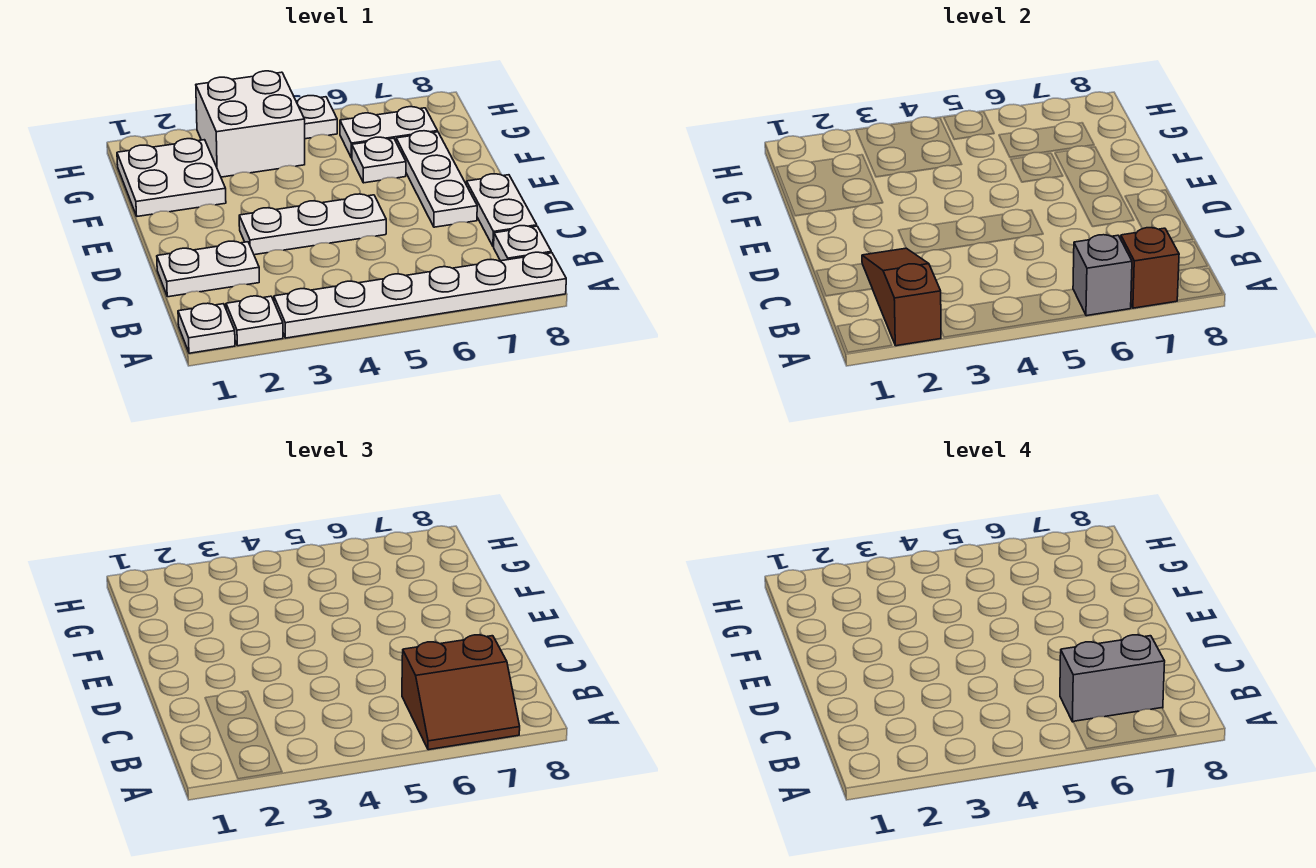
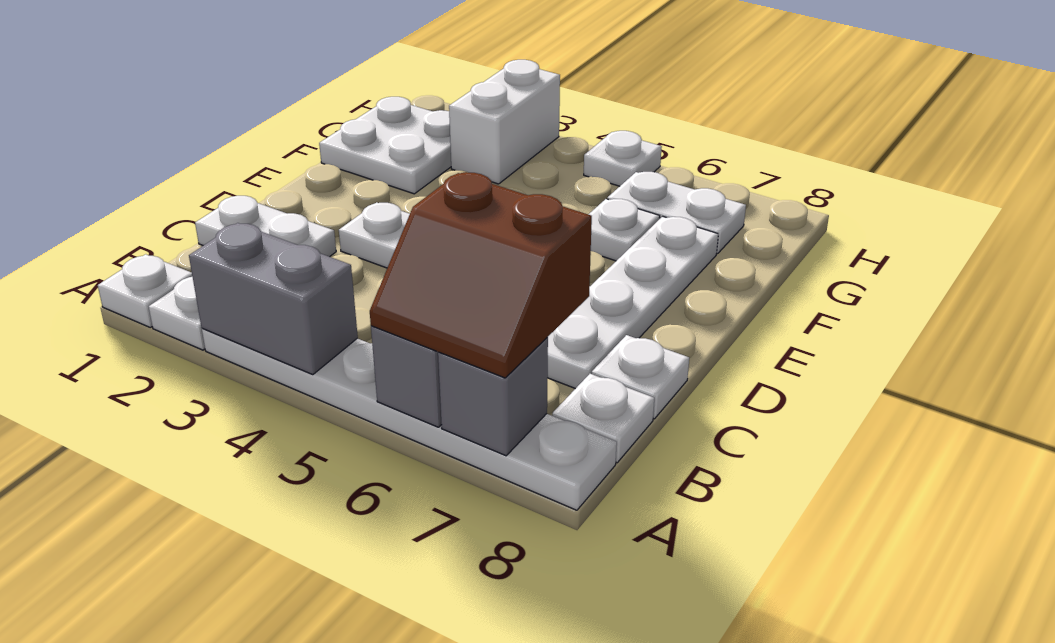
brown slope A2:C2 level 2 top A -> none
brown brick A7 level 2 -> grey brick A7 level 2
grey brick B6:B7 level 4 -> grey brick A3:A4 level 2
white plate C8:D8 level 1 -> white plate C8 level 1
white plate D7:F7 level 1 -> white plate C7:F7 level 1
white brick G3:H4 level 1 -> white brick G3:H3 level 1

